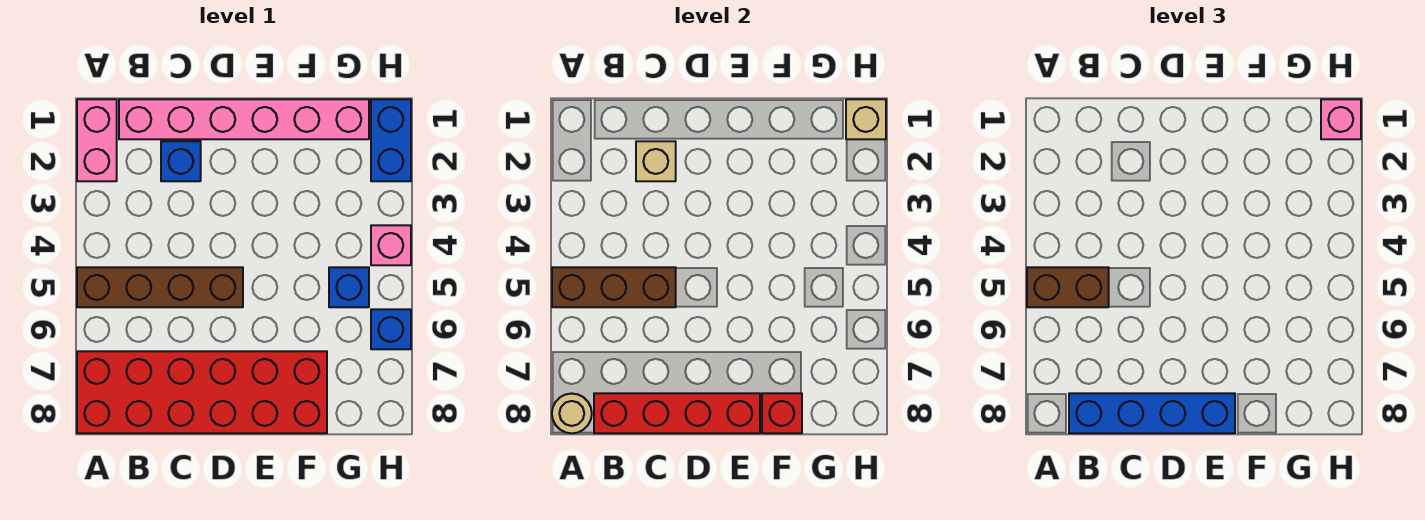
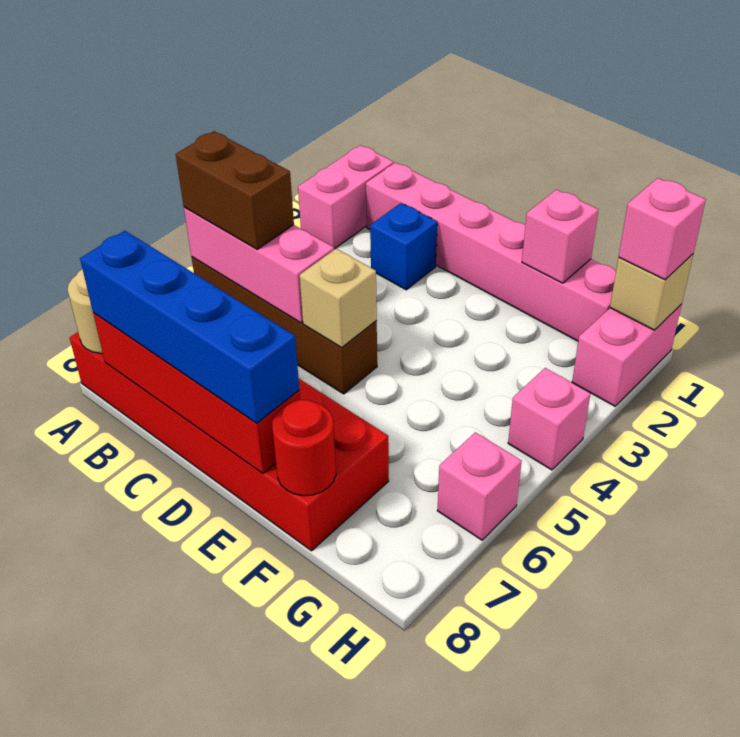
brown brick A5:C5 level 2 -> pink brick A5:C5 level 2
tan brick C2 level 2 -> tan brick D5 level 2
none -> pink brick F1 level 2
red brick F8 level 2 -> red round brick F8 level 2
blue brick G5 level 1 -> none
blue brick H1:H2 level 1 -> pink brick H1:H2 level 1
blue brick H6 level 1 -> pink brick H6 level 1

